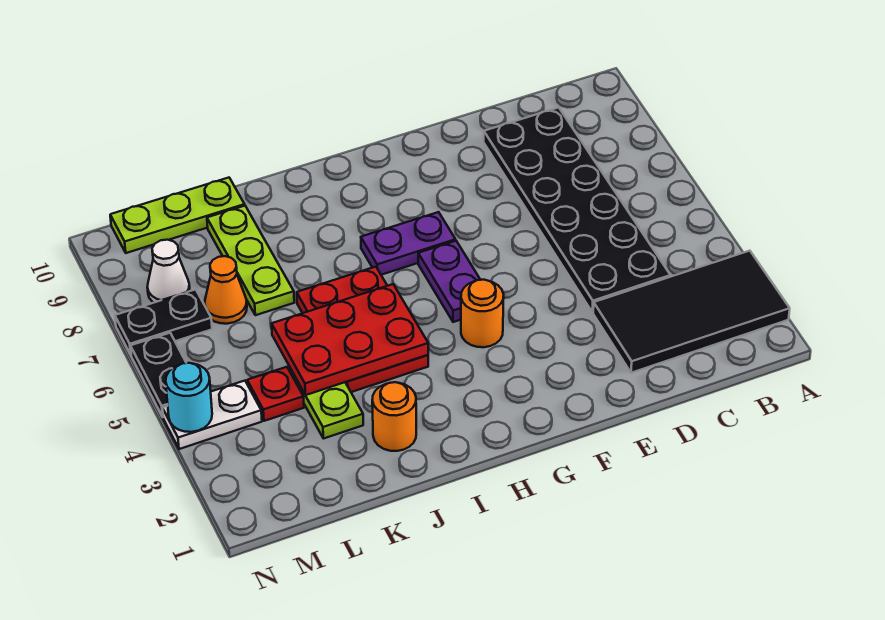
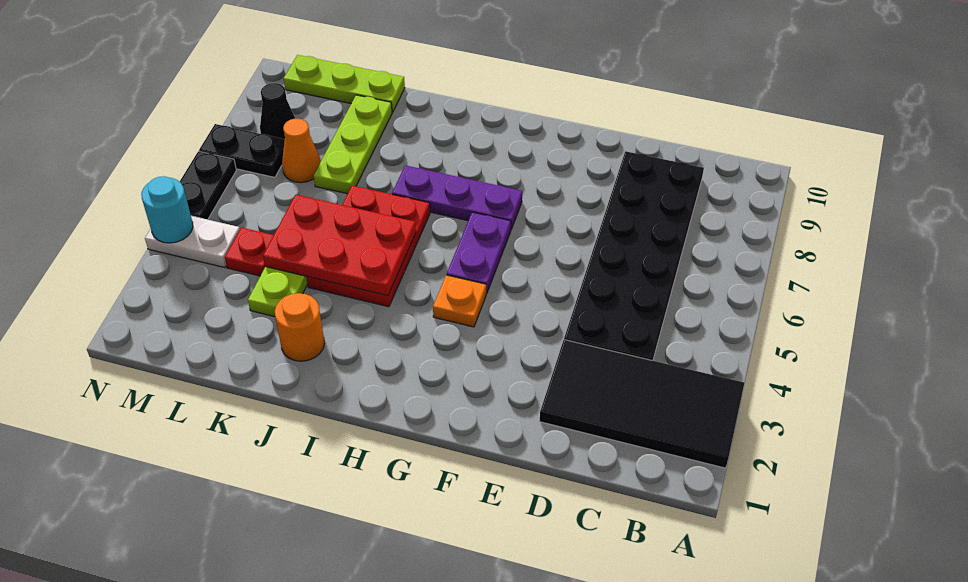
orange round brick G4 level 1 -> orange plate G4 level 1
purple plate G7:H7 level 1 -> purple plate G7:I7 level 1
white cone M8 level 1 -> black cone M8 level 1

